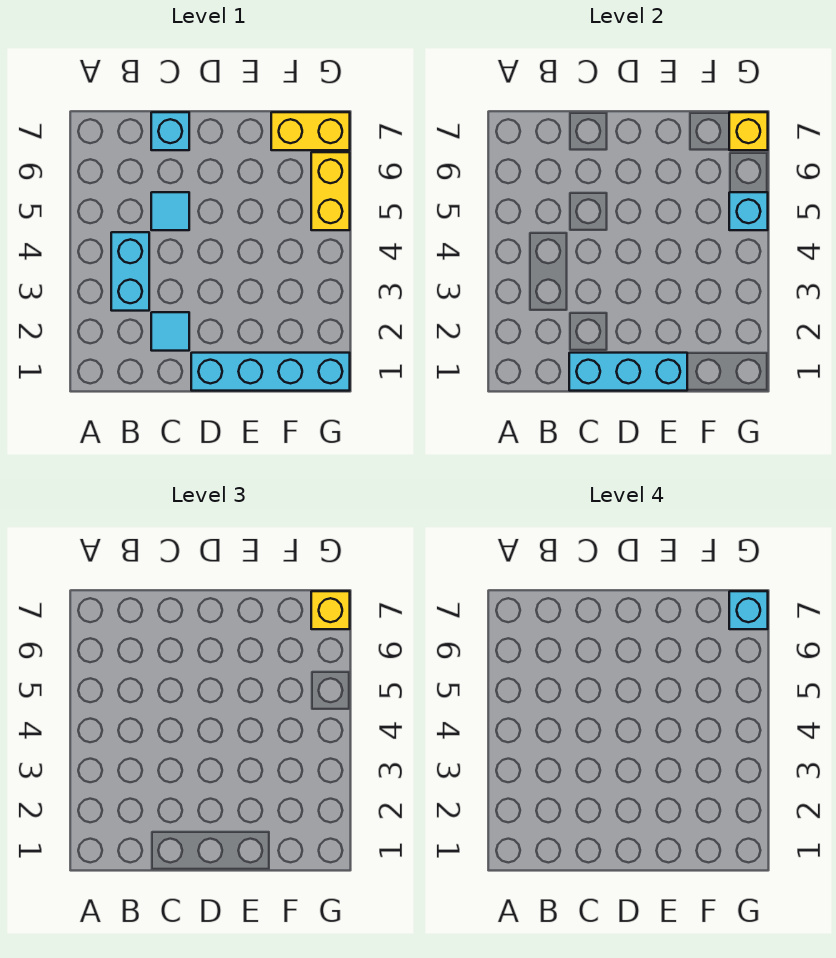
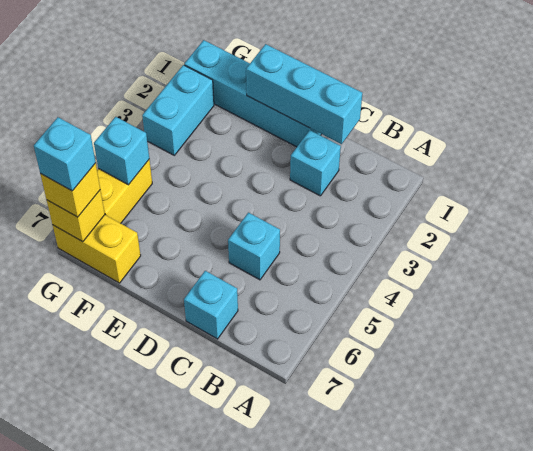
cyan brick B3:B4 level 1 -> cyan brick G2:G3 level 1
cyan tile C2 level 1 -> cyan brick C2 level 1
cyan tile C5 level 1 -> cyan brick C5 level 1

